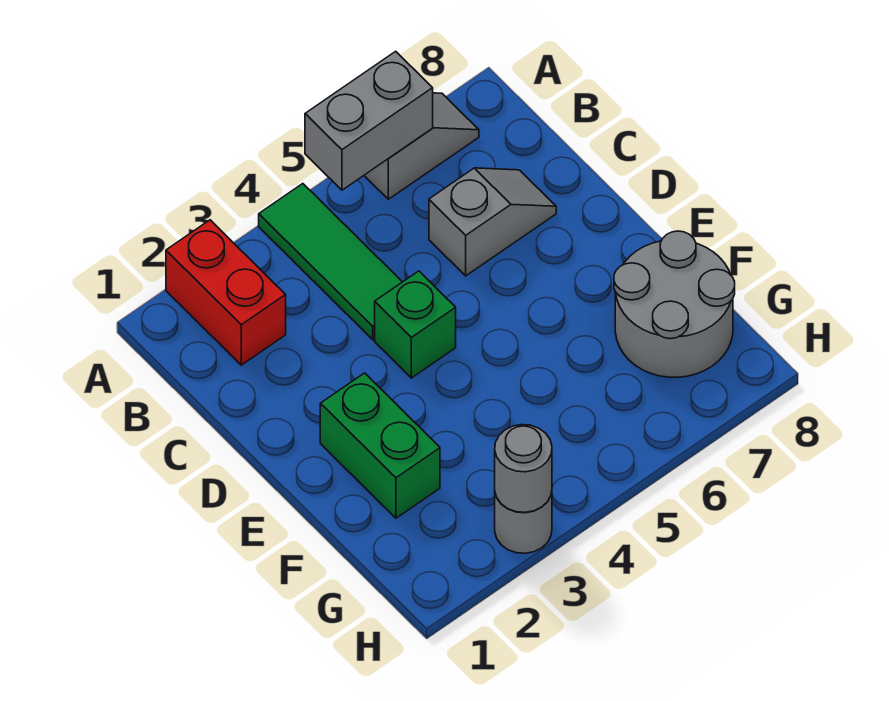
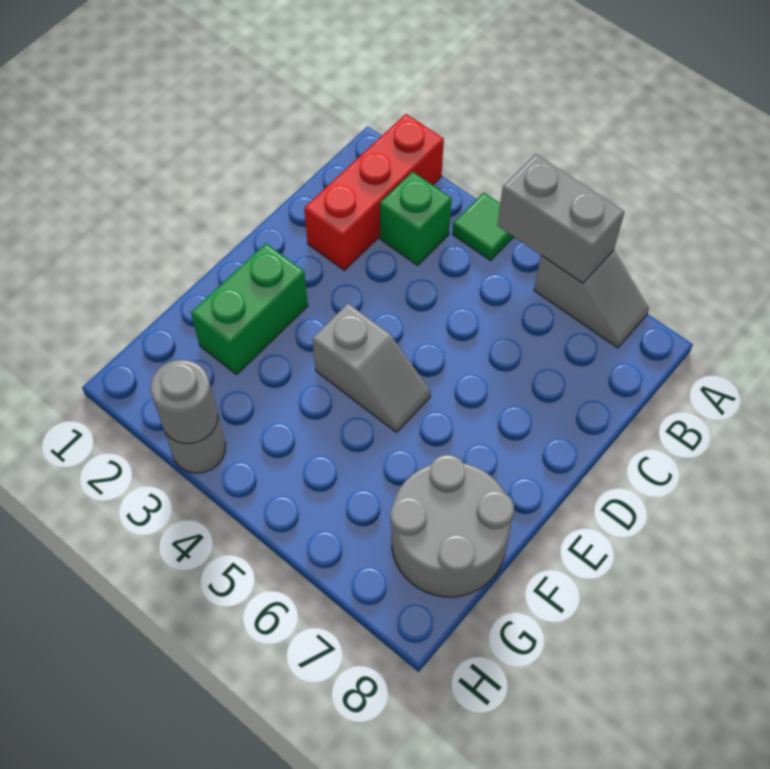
red brick A2:B2 level 1 -> red brick A2:C2 level 1
green tile A4:C4 level 1 -> green tile A4 level 1
grey slope C6:C7 level 1 top 6 -> grey slope E4:E5 level 1 top 4
green brick D4 level 1 -> green brick B3 level 1

